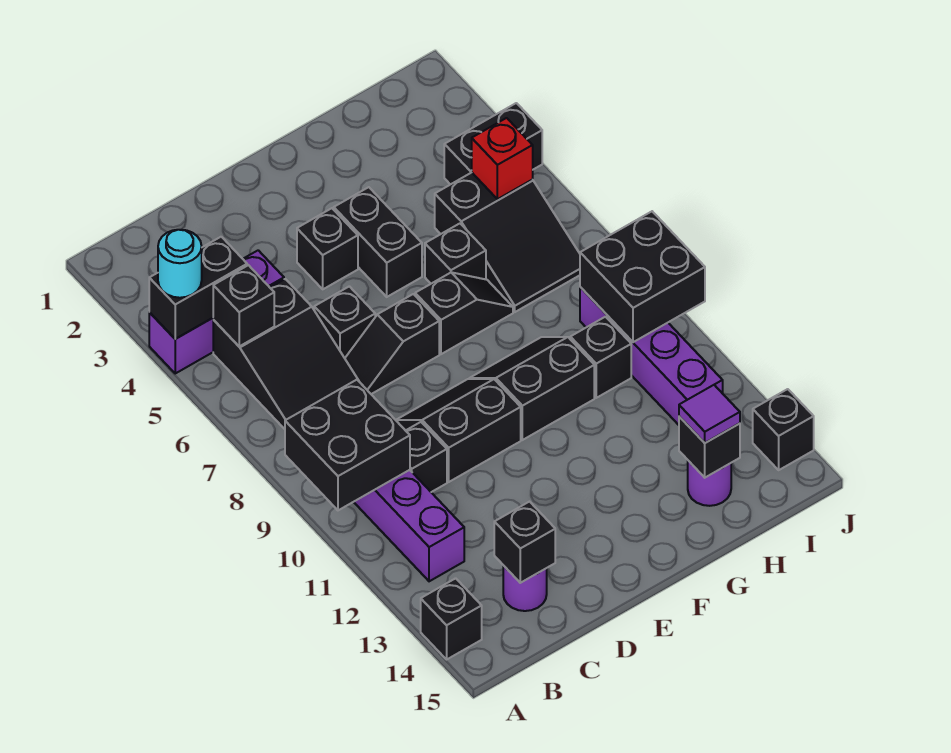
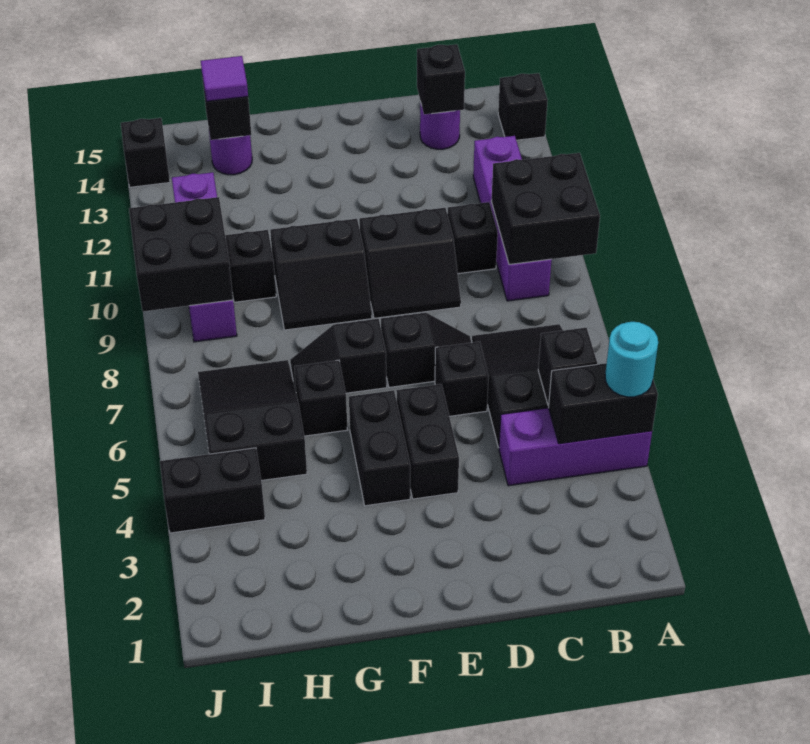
black brick E4 level 1 -> black brick E4:E5 level 1
red brick I5 level 2 -> none

